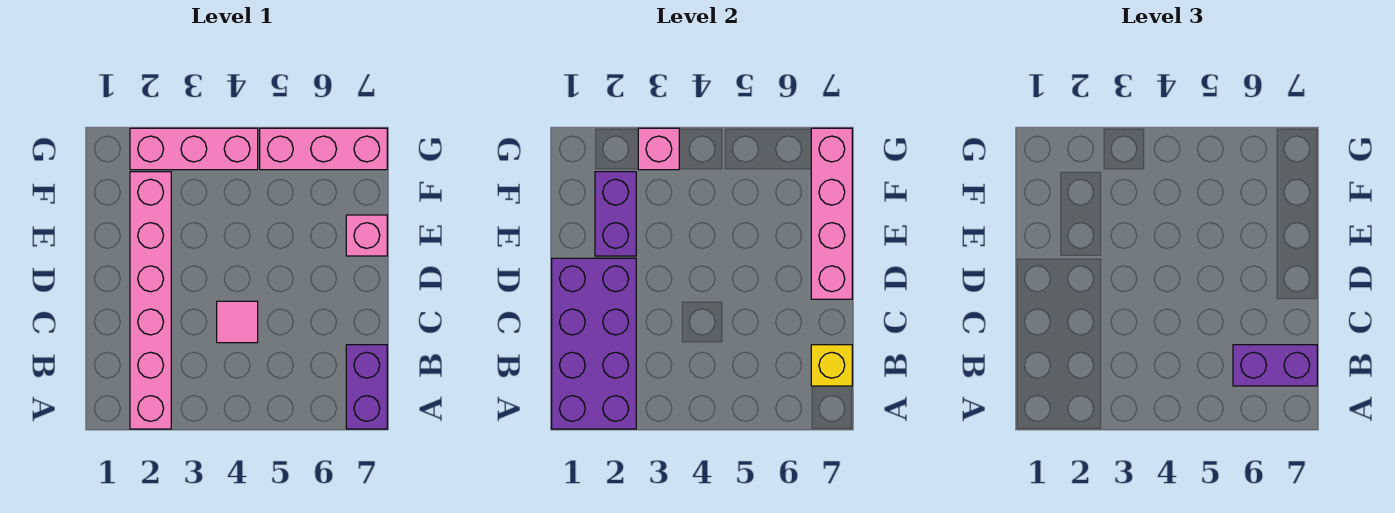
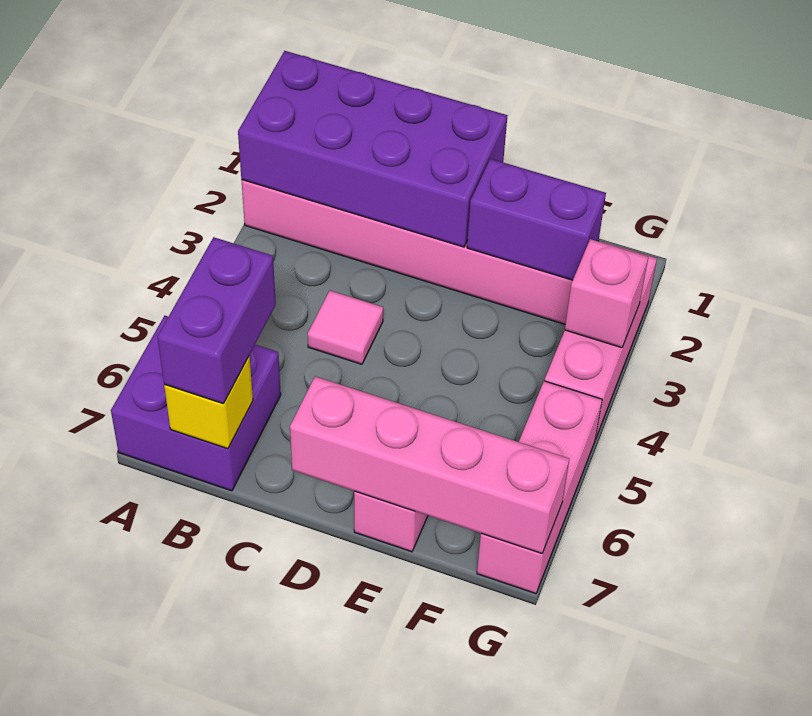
purple brick A7:B7 level 1 -> purple brick A6:B7 level 1

